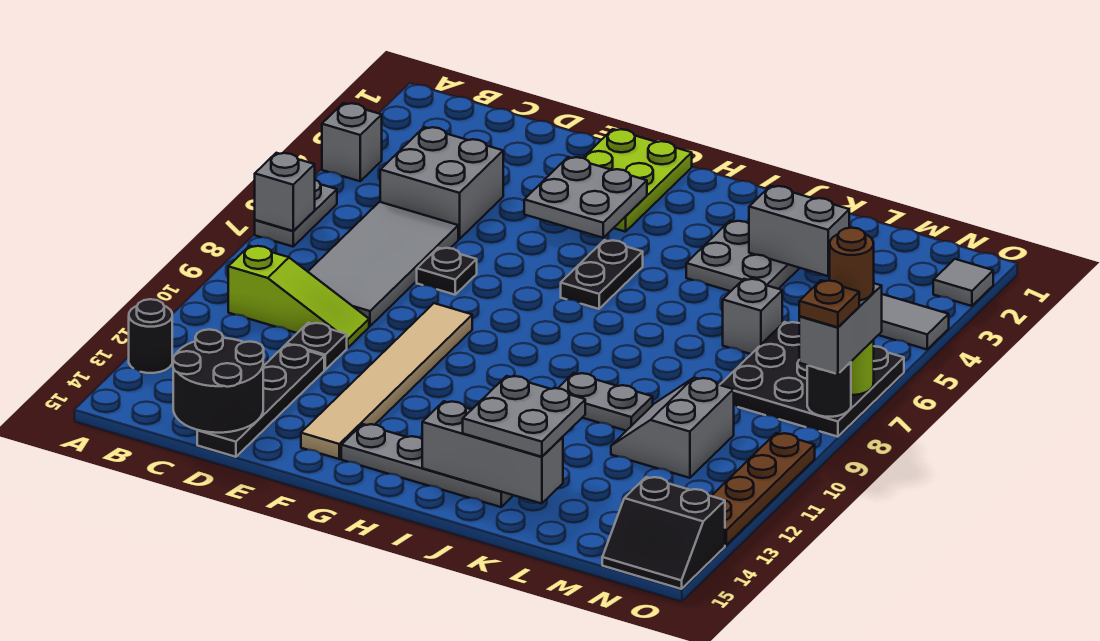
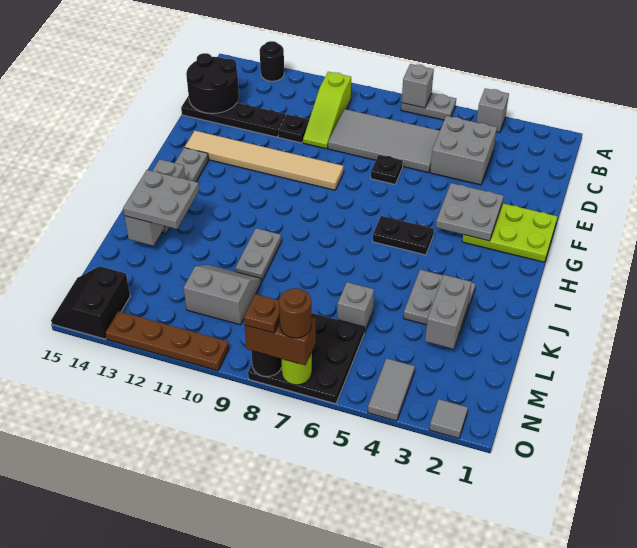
grey brick O7:O8 level 3 -> brown brick O7:O8 level 3

